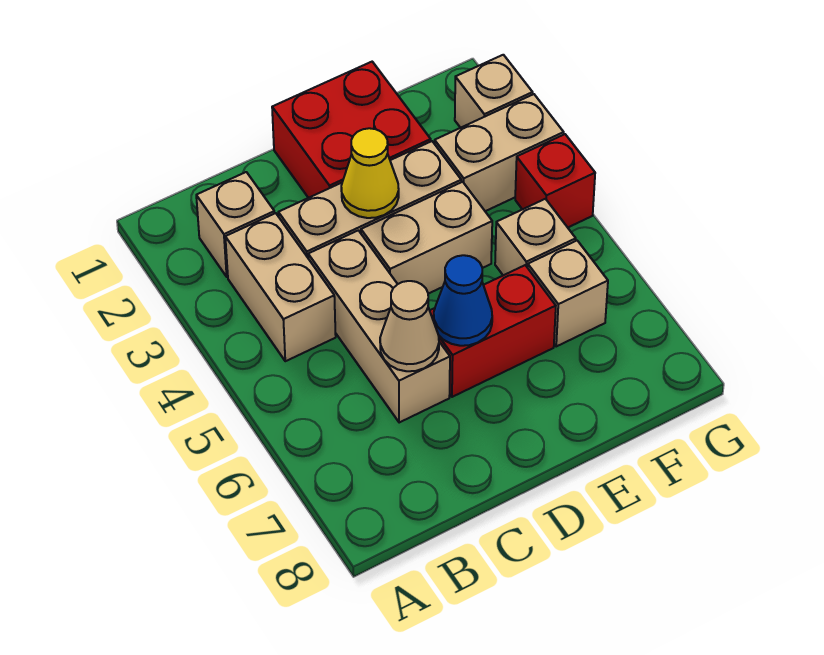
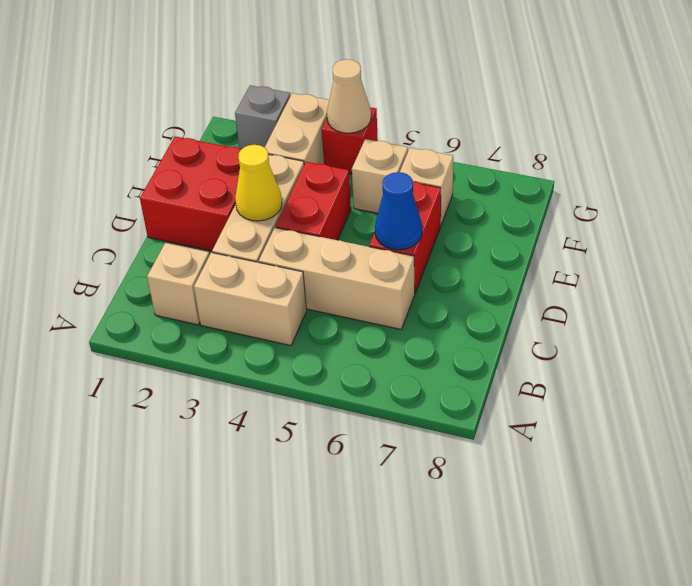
tan cone C6 level 2 -> tan cone G4 level 2
tan brick D4:E4 level 1 -> red brick D4:E4 level 1
tan brick G2 level 1 -> grey brick G2 level 1

